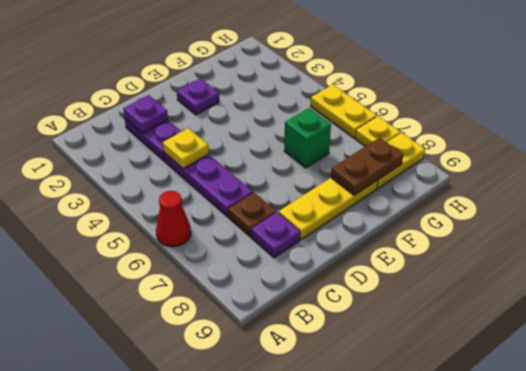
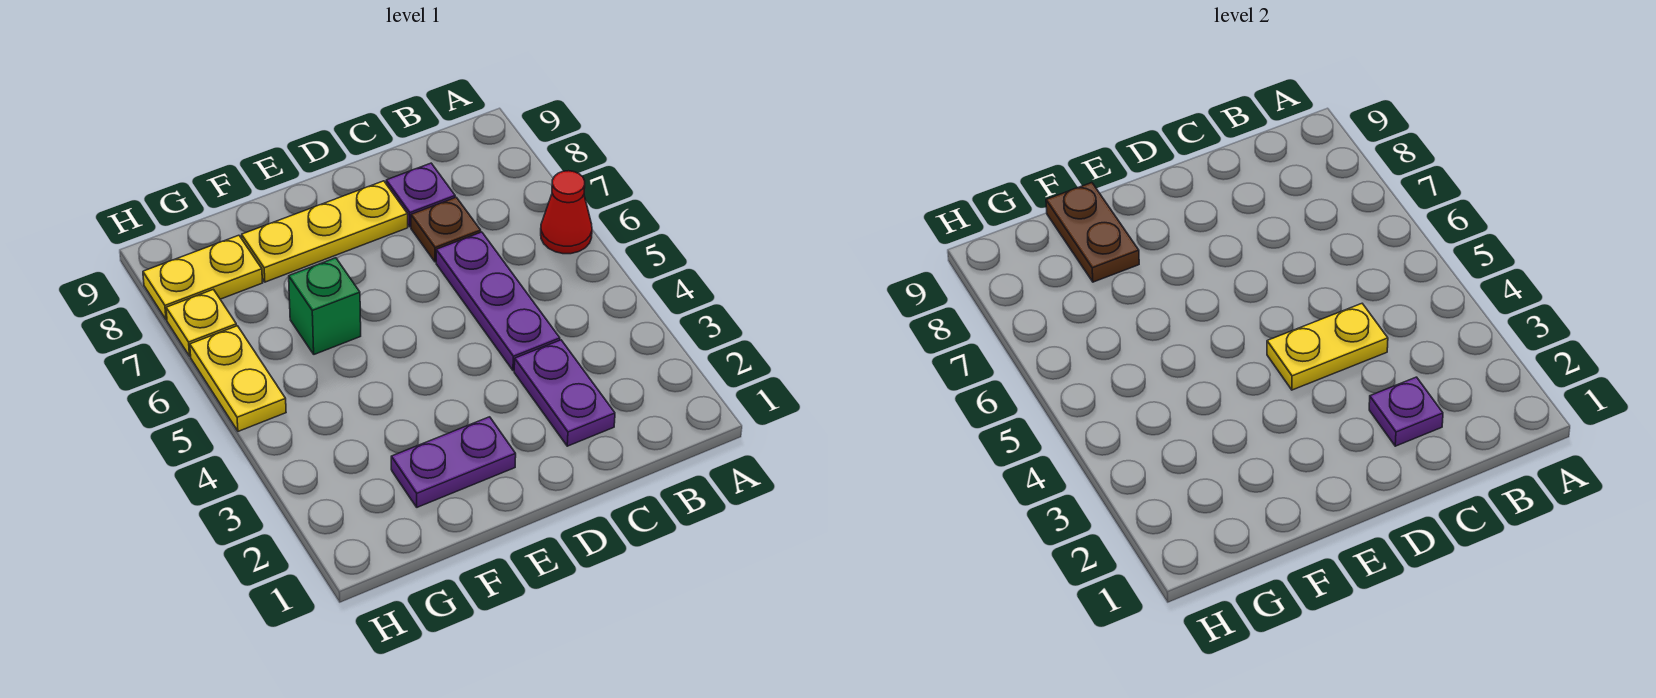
yellow plate C4 level 2 -> yellow plate C4:D4 level 2
purple plate E2 level 1 -> purple plate E2:F2 level 1
brown plate F8:G8 level 2 -> brown plate F8:F9 level 2

